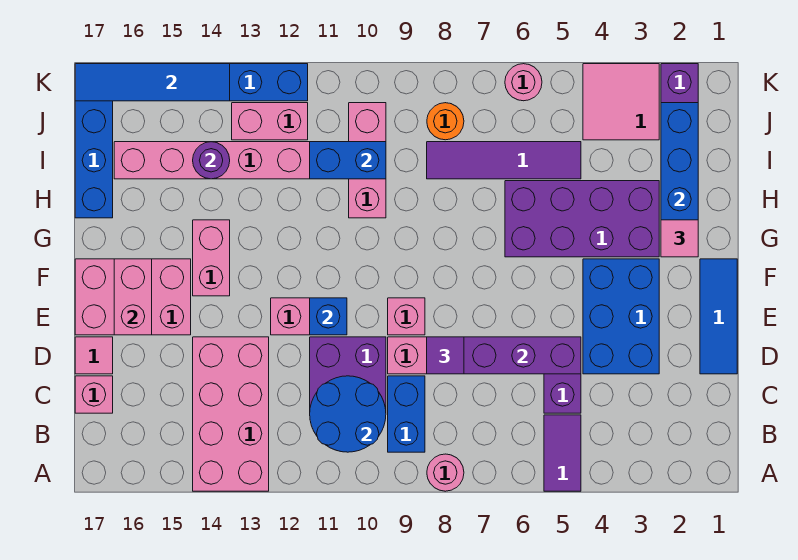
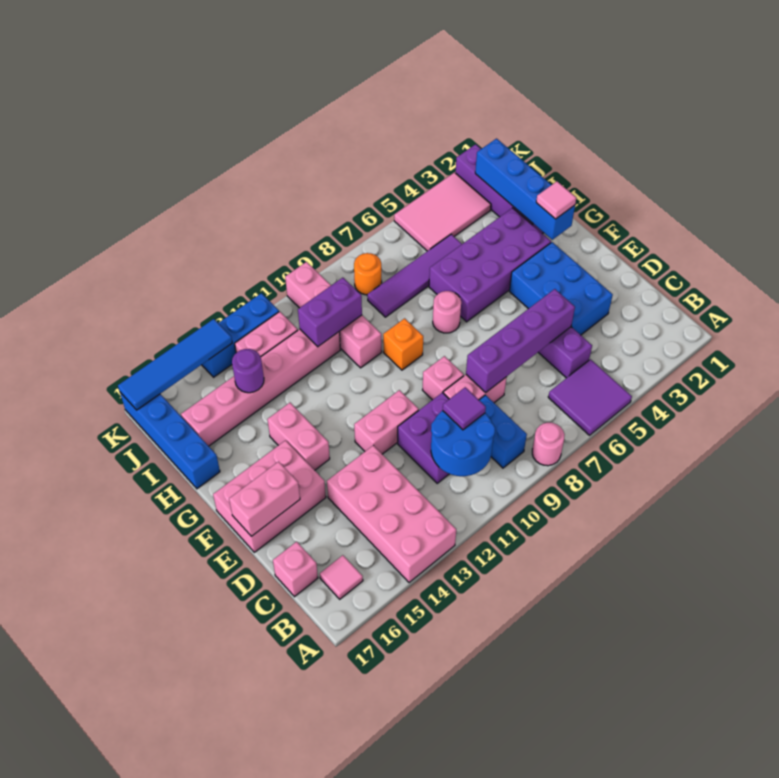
purple tile A5:B5 level 1 -> purple tile A5:B6 level 1
blue tile D1:F1 level 1 -> none
purple tile D8 level 3 -> purple tile C10 level 3
pink tile D17 level 1 -> pink tile B16 level 1
blue brick E11 level 2 -> none
pink brick E16:F16 level 2 -> pink brick E16:E17 level 2
none -> orange brick G9 level 1
pink brick H10:J10 level 1 -> pink brick H10:K10 level 1
blue brick I10:I11 level 2 -> purple brick I10:I11 level 2
pink tile J3:K4 level 1 -> pink tile J3:K5 level 1
pink round brick K6 level 1 -> pink round brick G7 level 1

